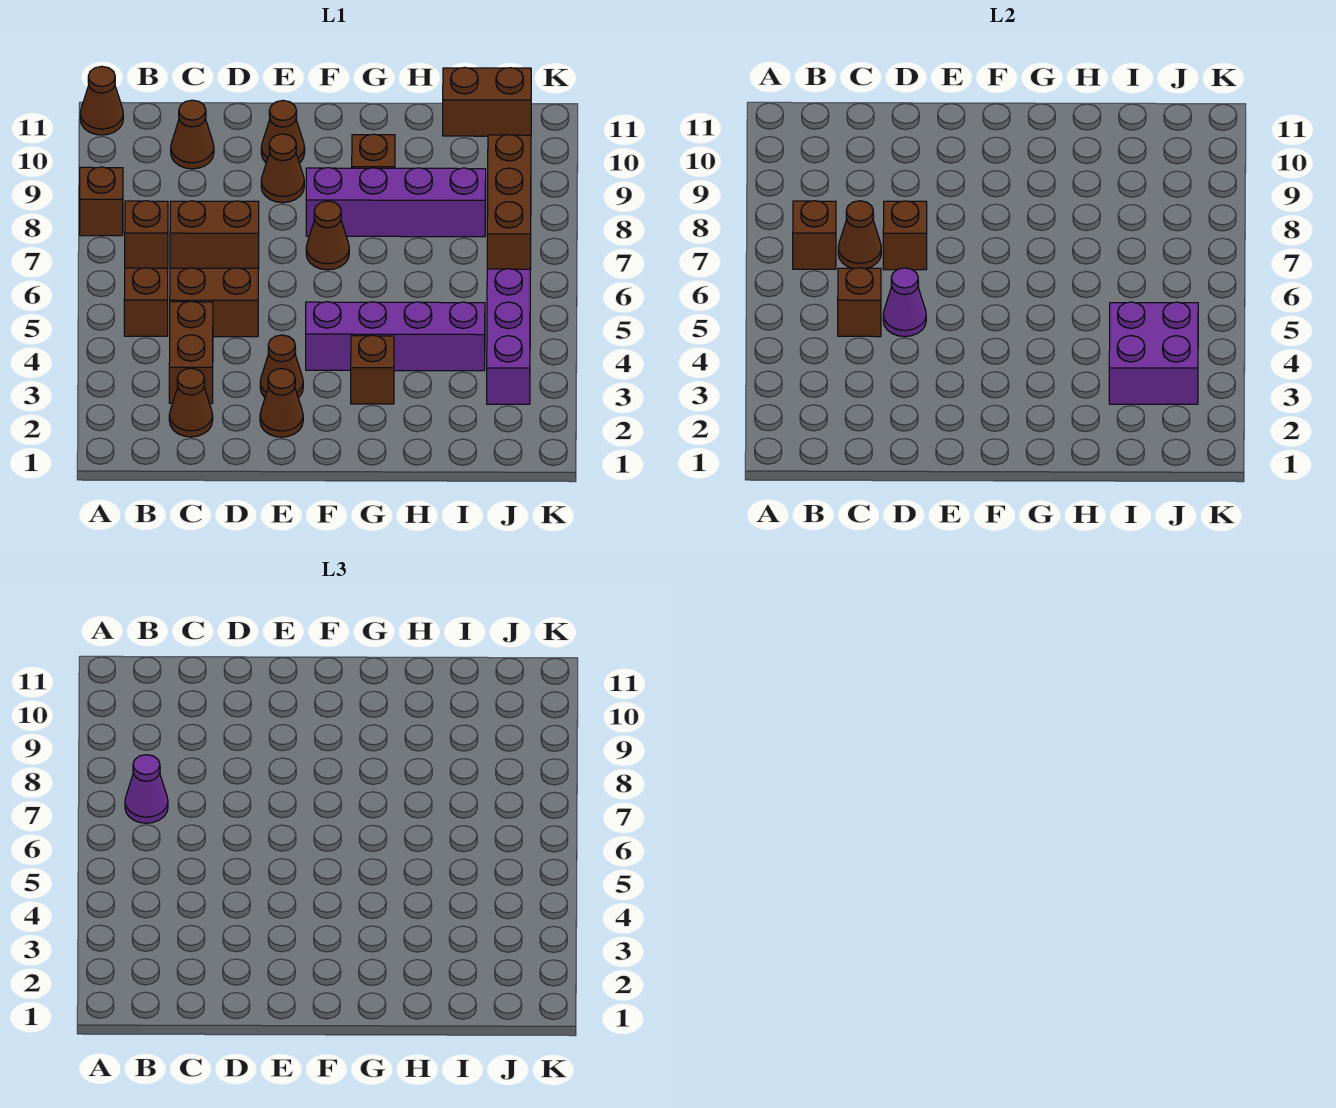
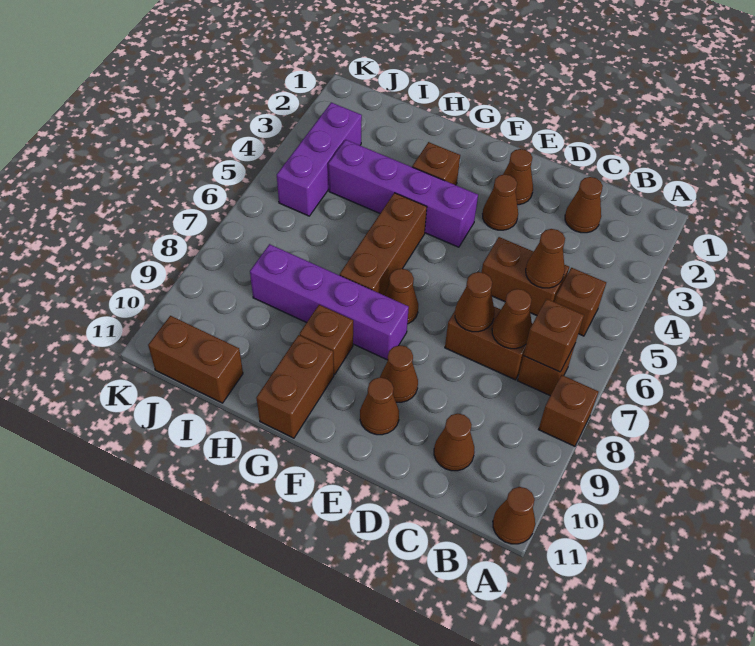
purple cone B7 level 3 -> none
brown brick C3:C4 level 1 -> brown brick G10:G11 level 1
brown brick C5 level 2 -> brown cone C5 level 2
purple cone D5 level 2 -> none
brown brick D7 level 2 -> brown cone D7 level 2
purple brick I3:J4 level 2 -> none
brown brick J7:J9 level 1 -> brown brick G5:G7 level 1

